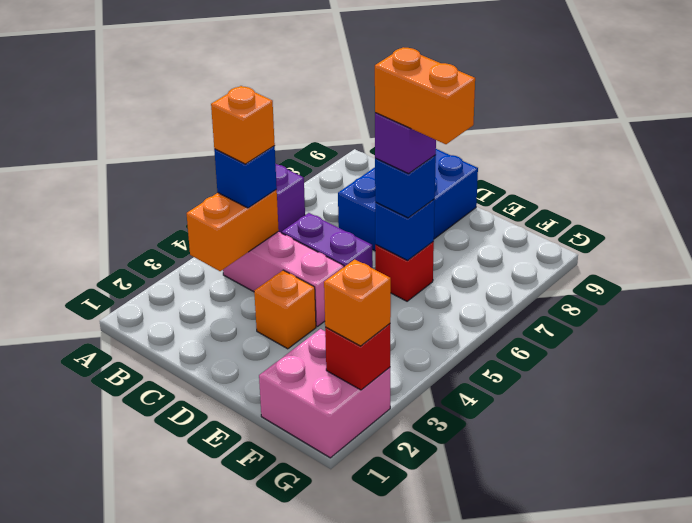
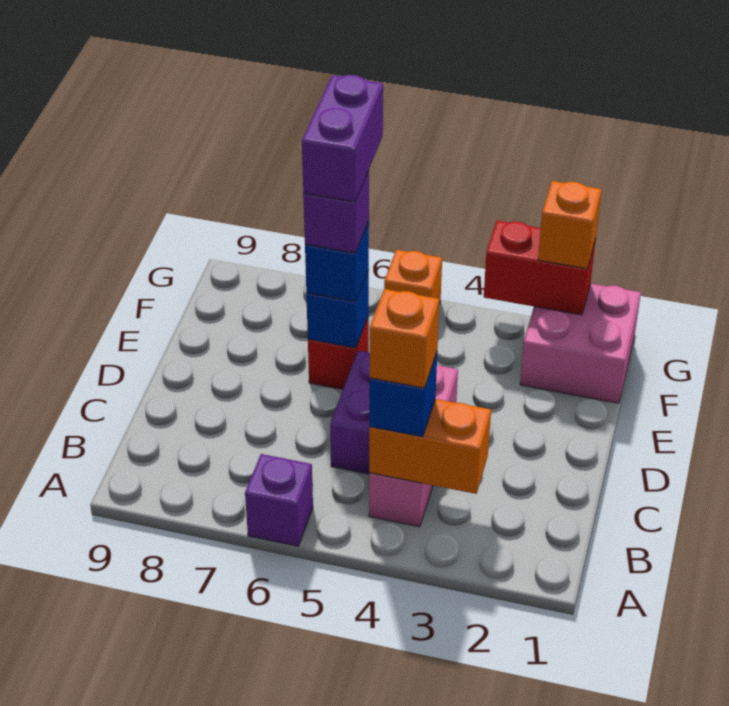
blue brick C7:D9 level 1 -> none
orange brick D3 level 1 -> orange brick G5 level 1
orange brick E6:F6 level 5 -> purple brick E6:F6 level 5
red brick G2 level 2 -> red brick G2:G3 level 2

